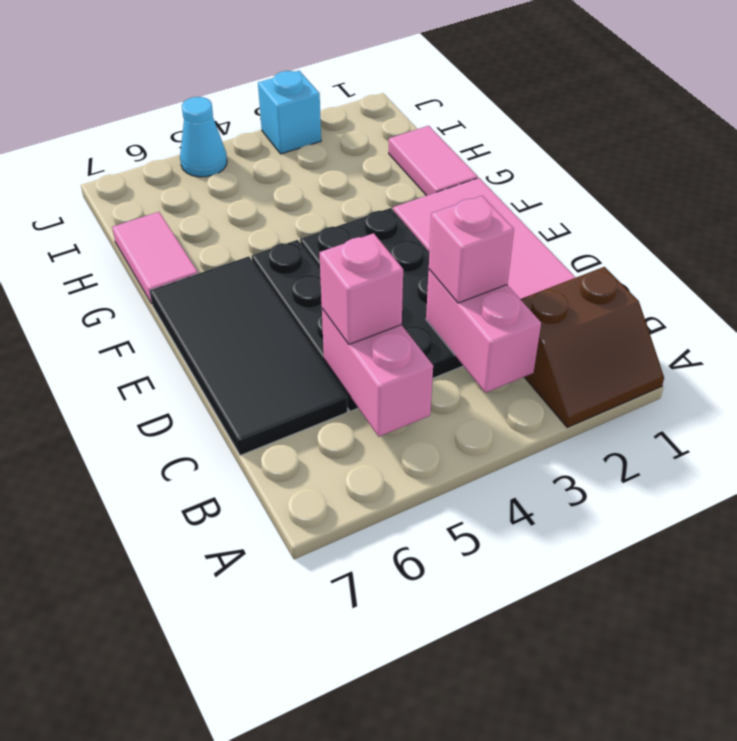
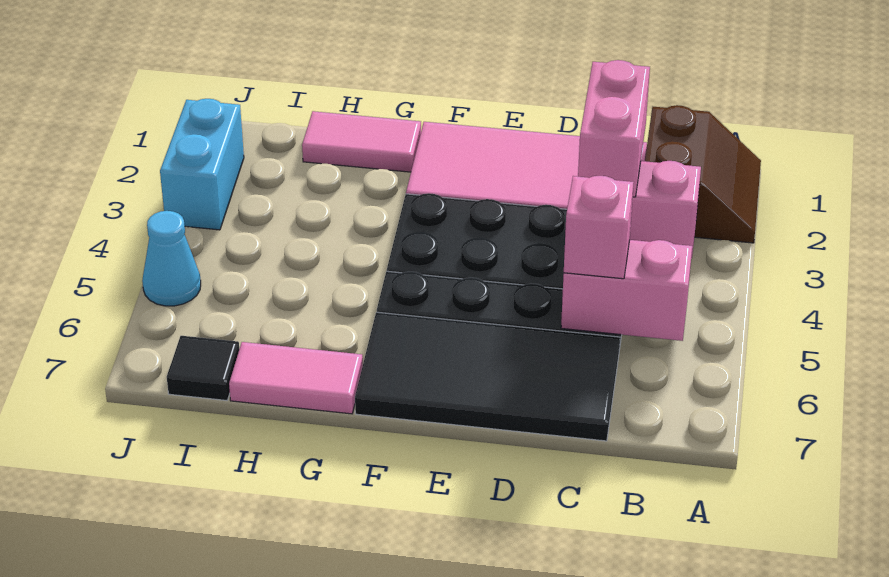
pink brick C3 level 3 -> pink brick C2:C3 level 3
none -> black tile I7 level 1
cyan brick J3 level 1 -> cyan brick J2:J3 level 1

